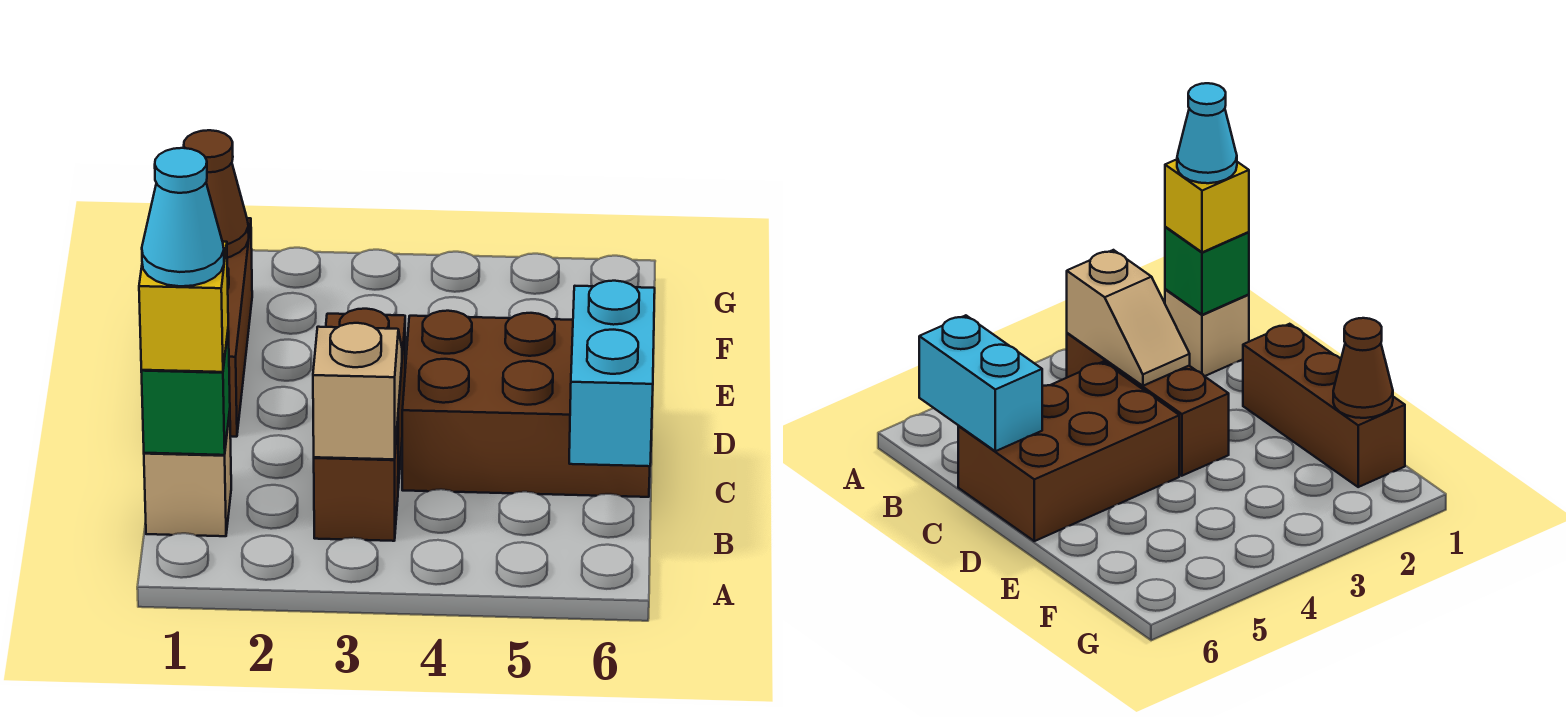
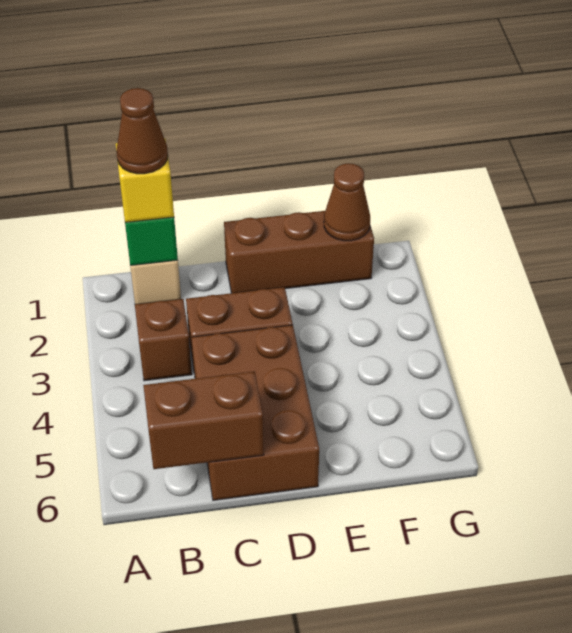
cyan cone B1 level 4 -> brown cone B1 level 4
tan slope B3:C3 level 2 top B -> none
cyan brick B6:C6 level 2 -> brown brick B6:C6 level 2

